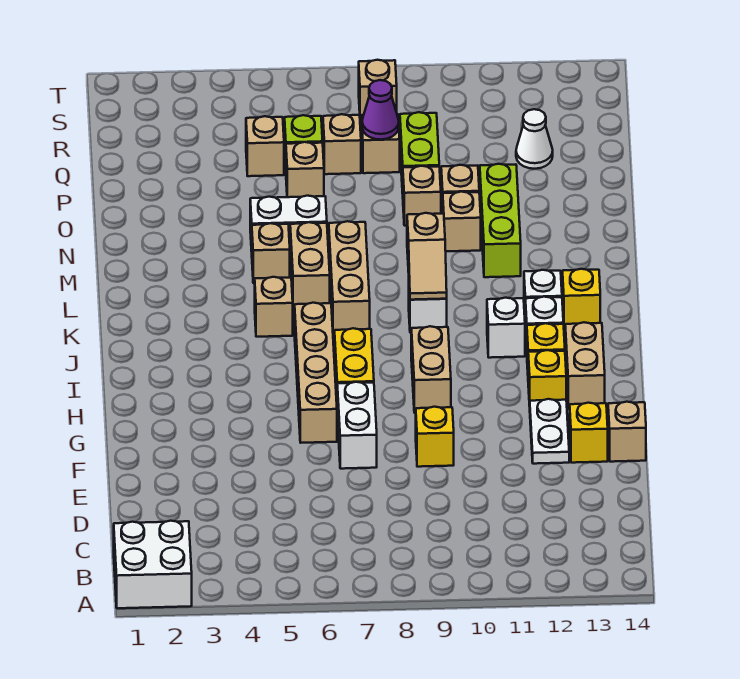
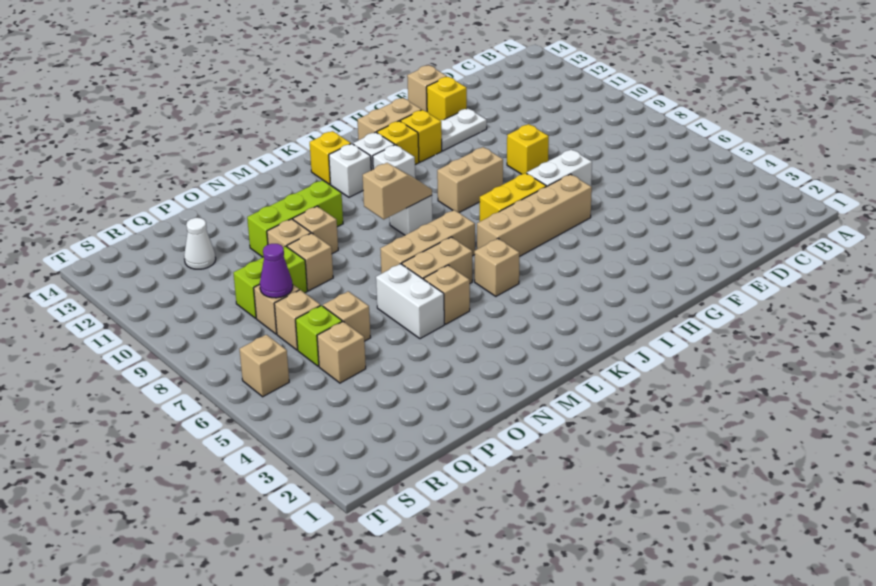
white brick A1:B2 level 1 -> none
tan brick S8 level 1 -> tan brick S6 level 1

